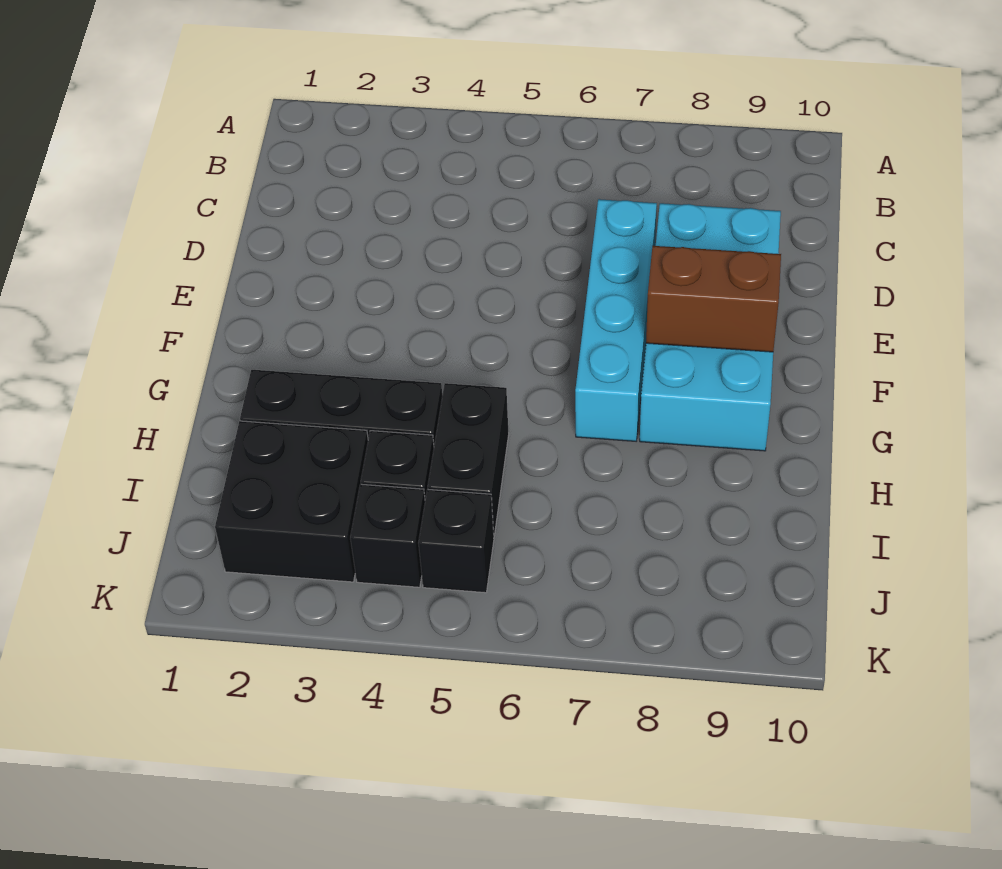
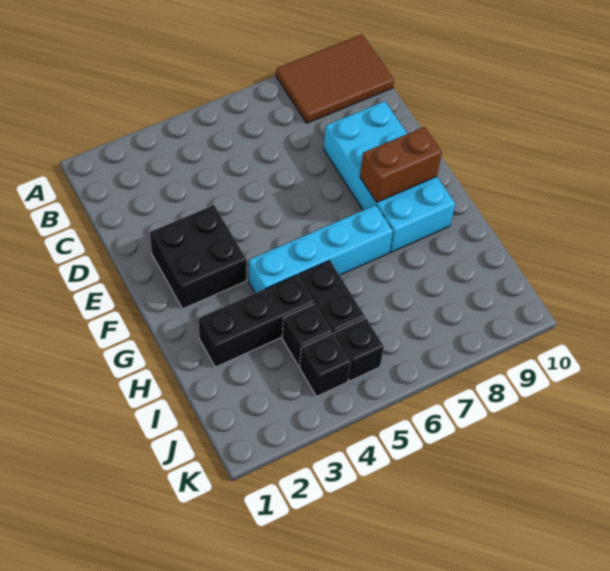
none -> brown tile A8:B10 level 1
cyan brick D7:G7 level 1 -> cyan brick G4:G7 level 1
black brick I2:J3 level 1 -> black brick E2:F3 level 1

